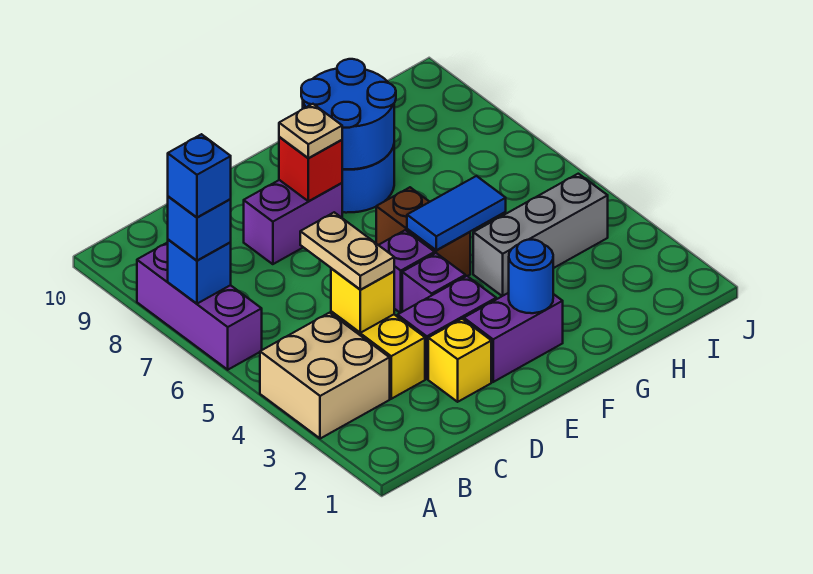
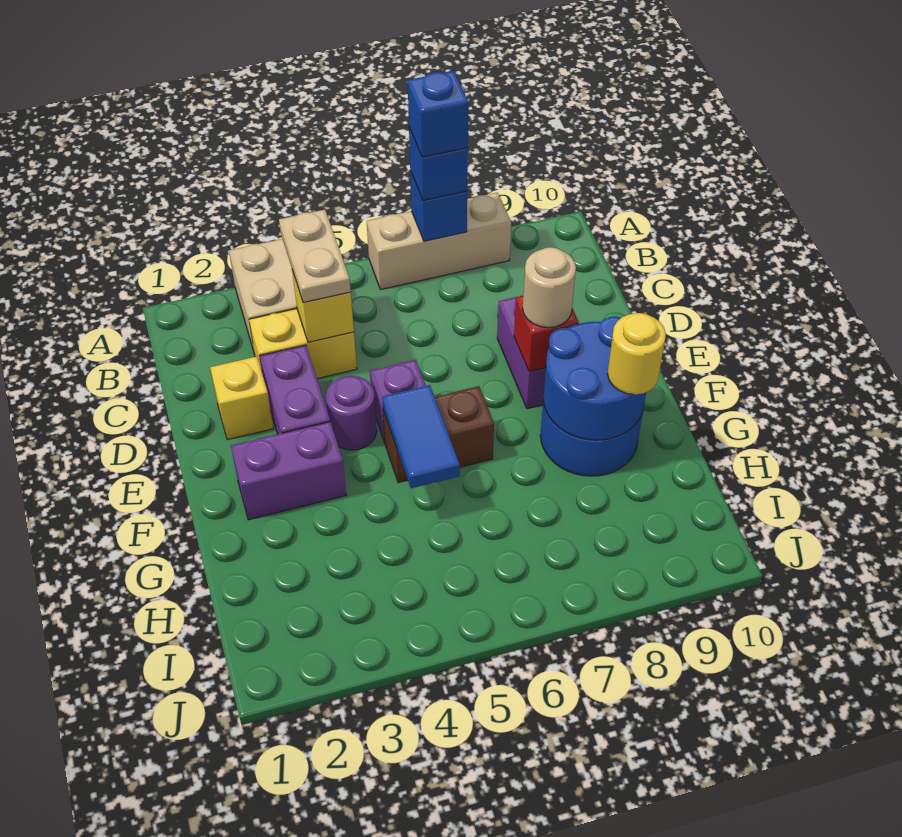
purple brick A6:A8 level 1 -> tan brick A6:A8 level 1
tan plate C4:C5 level 3 -> tan plate B4:C4 level 3
purple brick E2:F2 level 1 -> purple brick F2:F3 level 1
purple brick E4 level 1 -> purple round brick E4 level 1
tan plate E8 level 3 -> tan round brick E8 level 3
blue round brick F2 level 2 -> none
grey brick G4:I4 level 1 -> none
none -> yellow round brick G9 level 3

